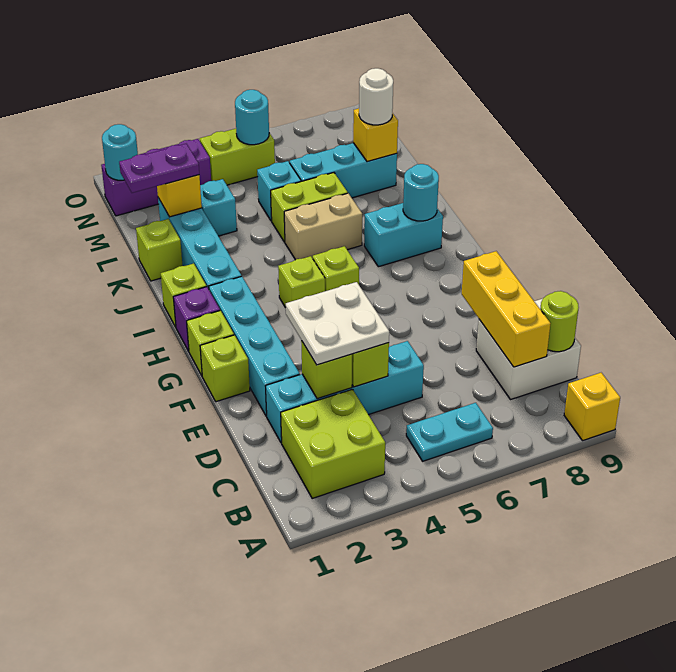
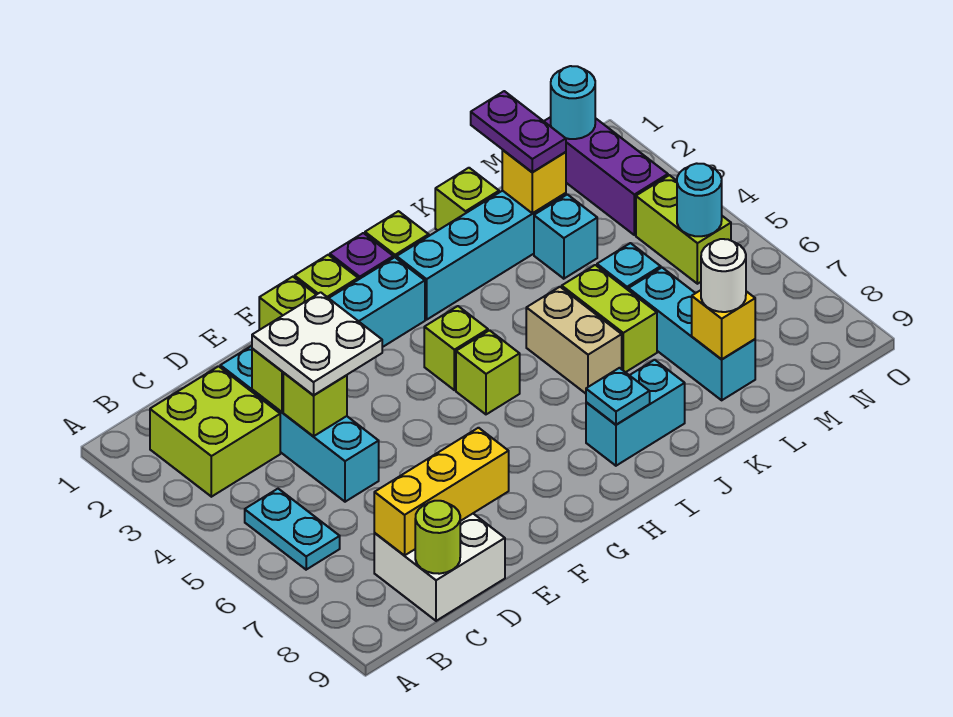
yellow brick A9 level 1 -> none
cyan brick I7:I8 level 1 -> cyan brick I8:J8 level 1
cyan round brick I8 level 2 -> cyan plate I8 level 2

